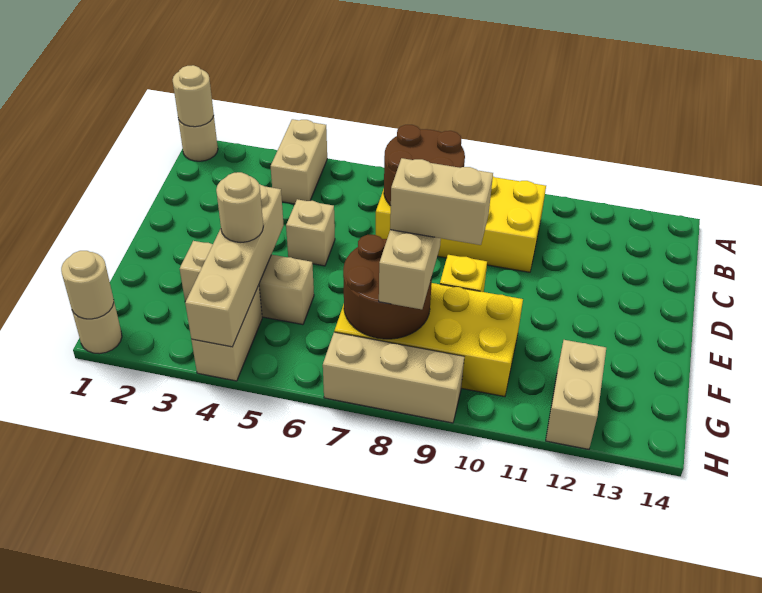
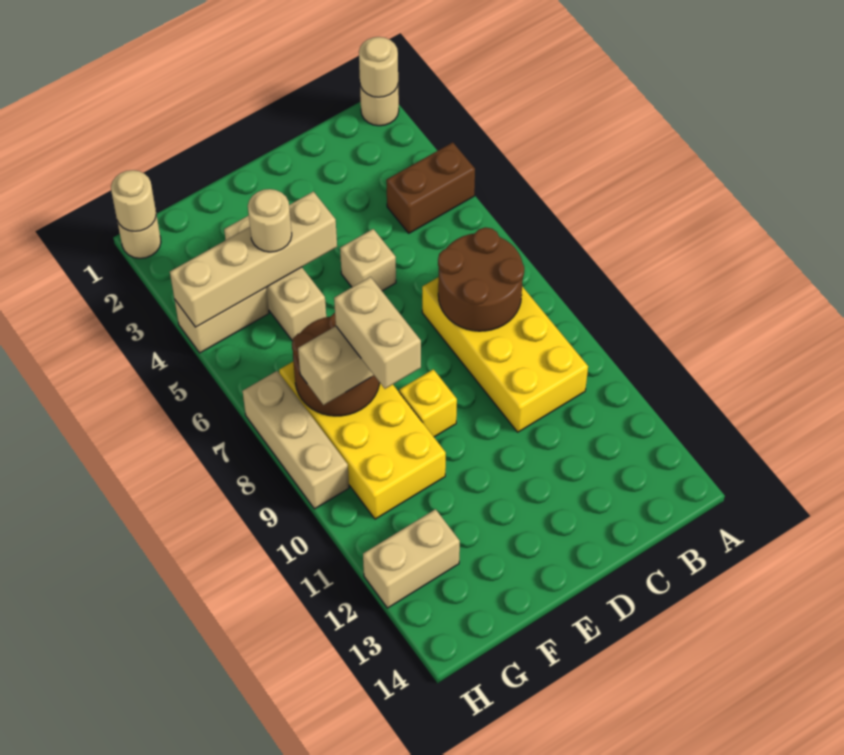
tan brick A4:B4 level 1 -> brown brick A4:B4 level 1

